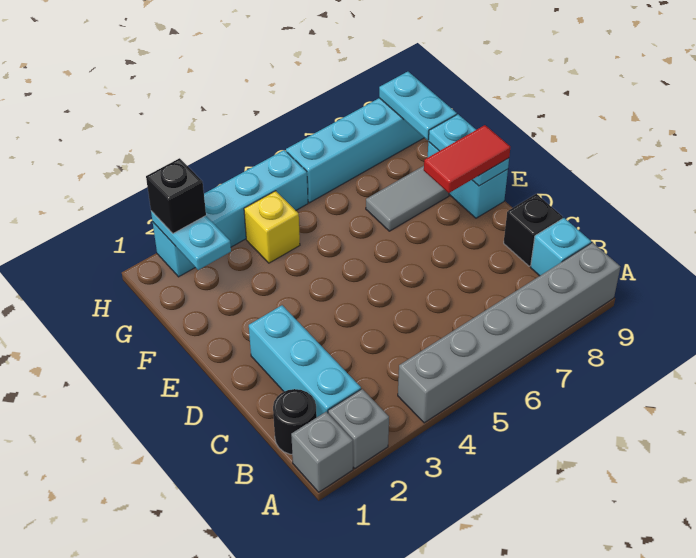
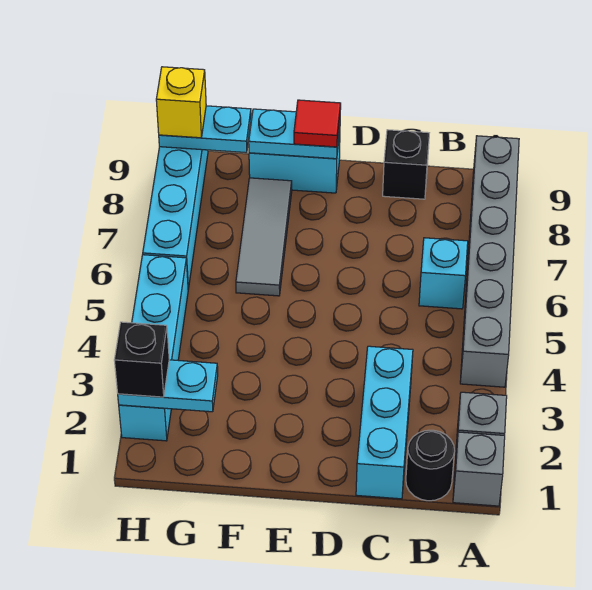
cyan brick B2:D2 level 1 -> cyan brick C1:C3 level 1
cyan brick B9 level 1 -> cyan brick B6 level 1
red tile E8:E9 level 3 -> red tile E9 level 3
grey tile F7:F8 level 1 -> grey tile F6:F8 level 1
yellow brick G4 level 1 -> yellow brick H9 level 3

